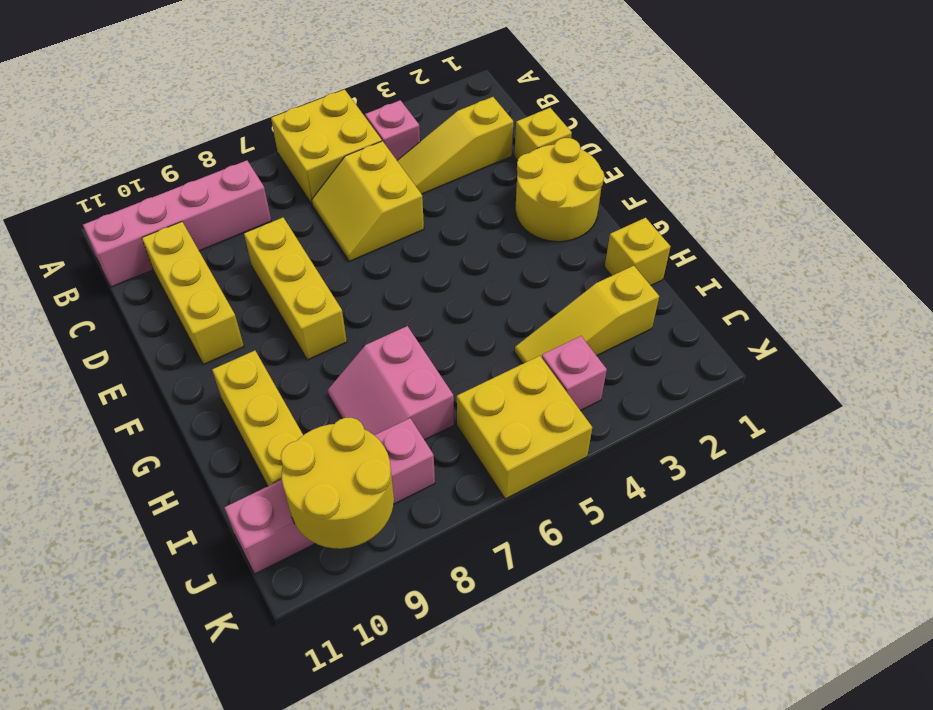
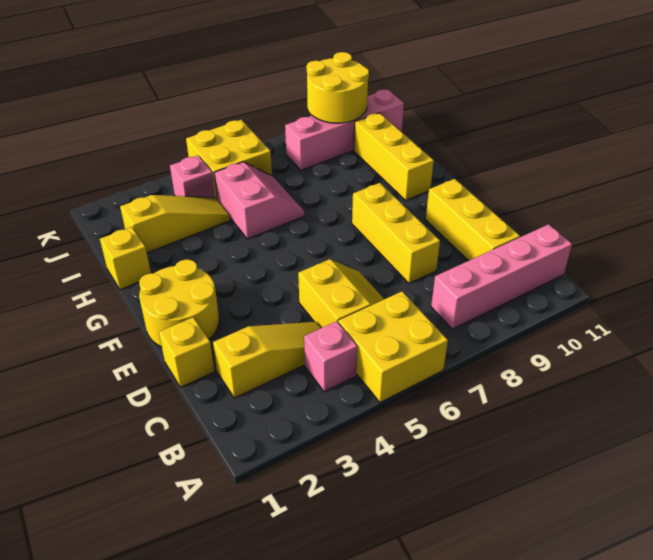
pink slope H7:I8 level 1 top 7 -> pink slope H5:I6 level 1 top 5

